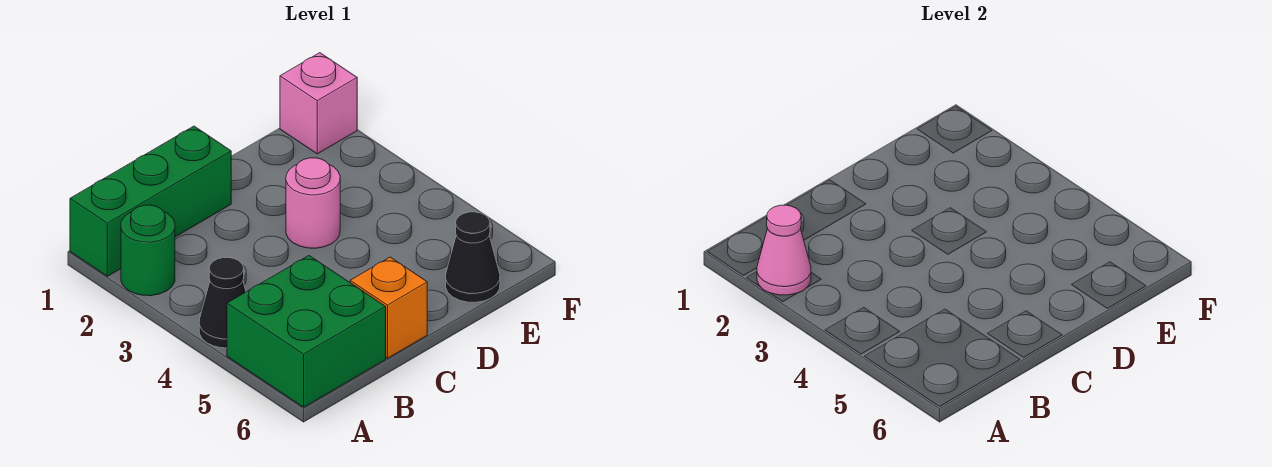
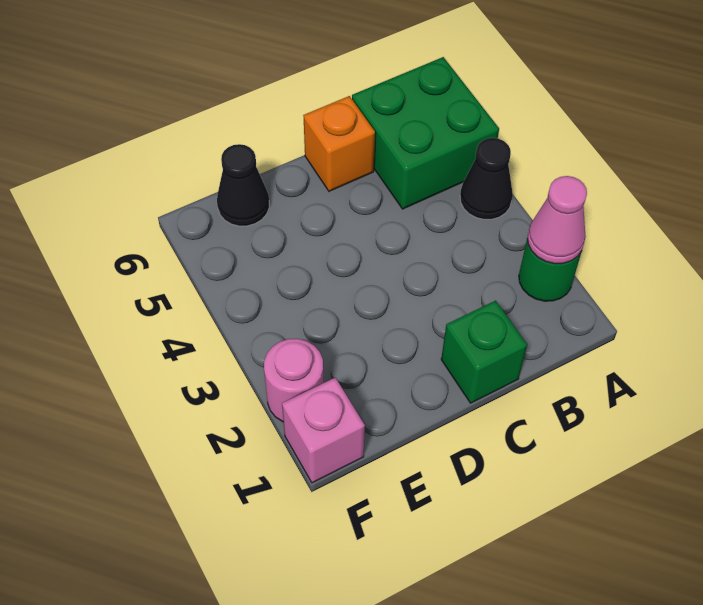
green brick A1:C1 level 1 -> green brick C1 level 1
pink round brick D3 level 1 -> pink round brick F2 level 1

